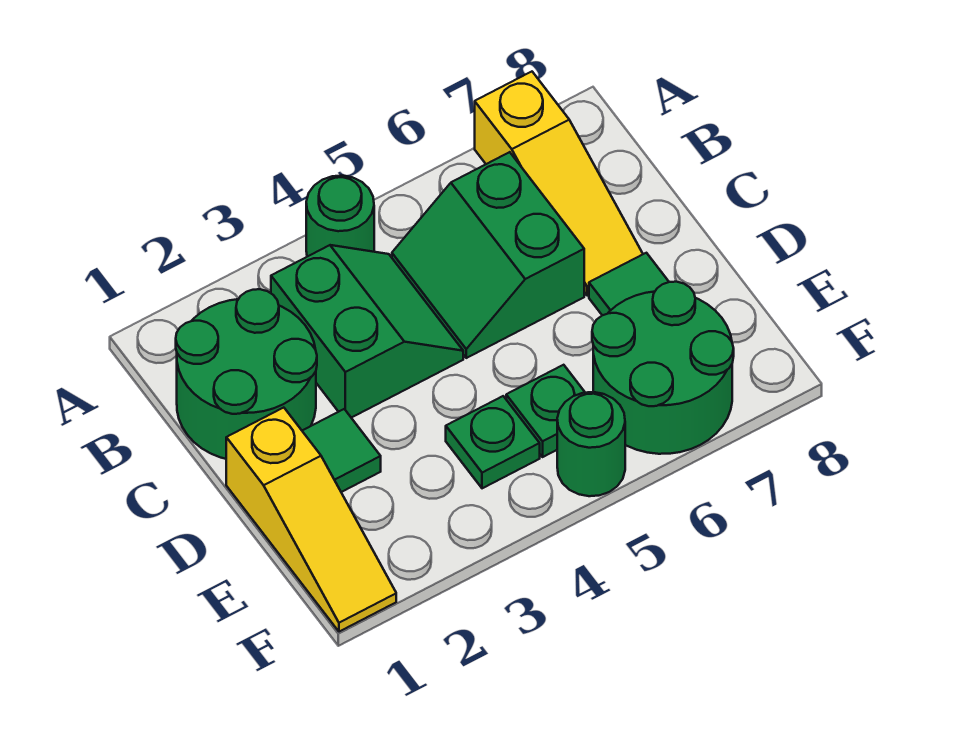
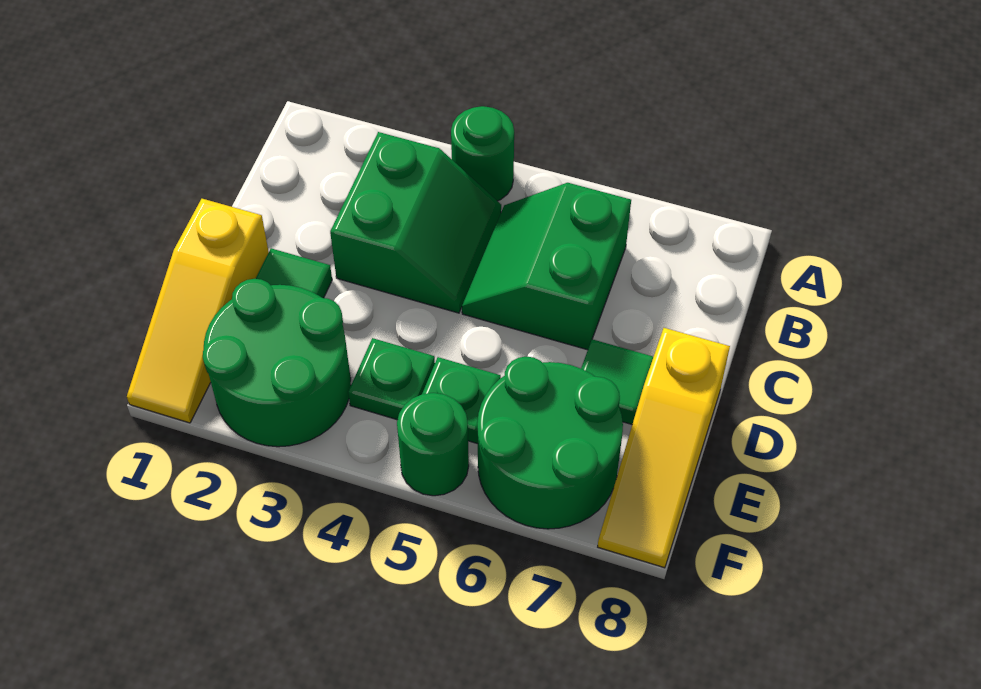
yellow slope A7:C7 level 1 top A -> yellow slope D8:F8 level 1 top D
green round brick B1:C2 level 1 -> green round brick E2:F3 level 1

